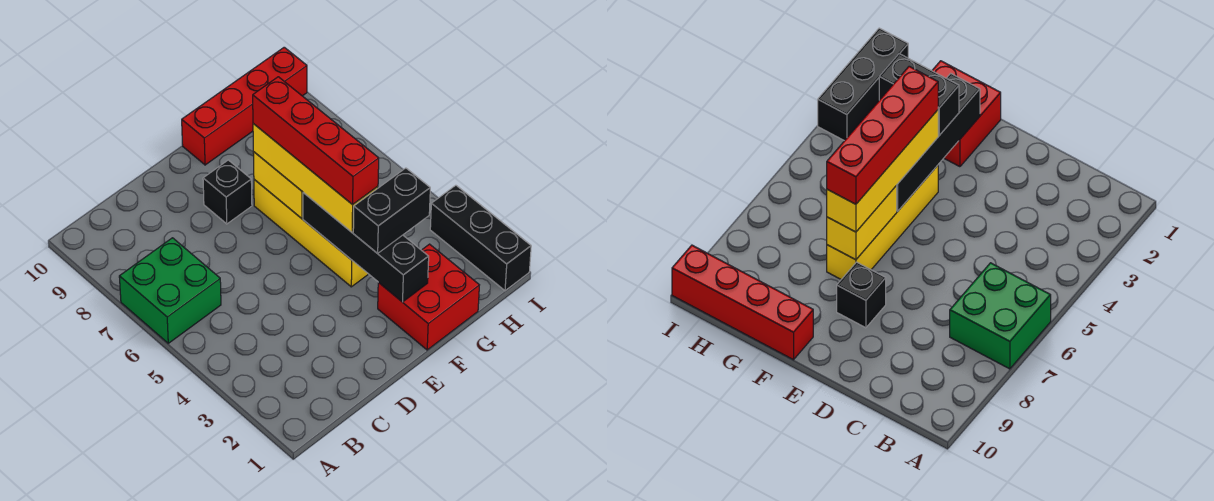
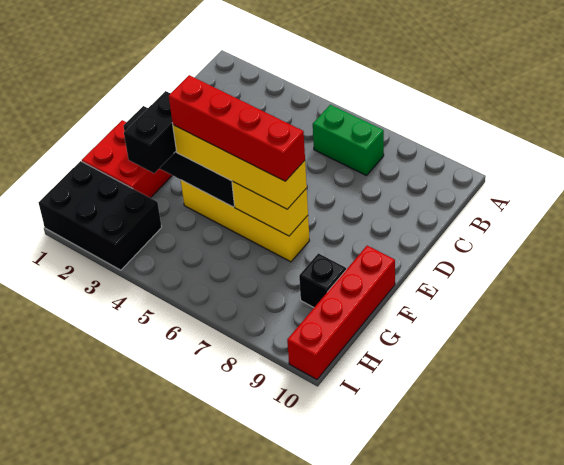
green brick A6:B7 level 1 -> green brick B6:B7 level 1
black brick E8 level 1 -> black brick G9 level 1
black brick I1:I3 level 1 -> black brick H1:I3 level 1

